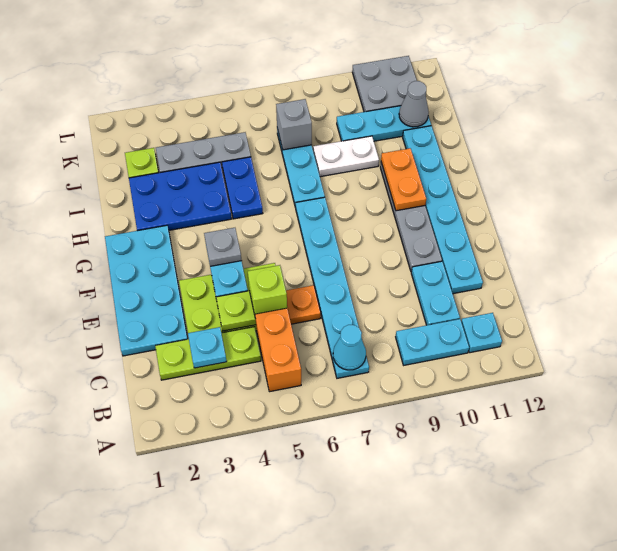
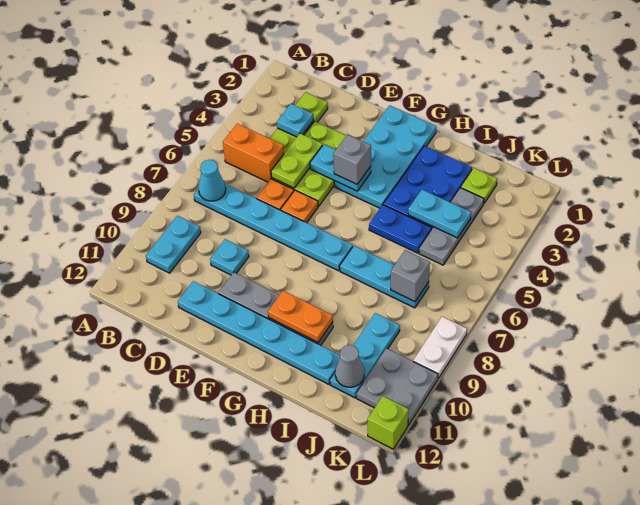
cyan plate B11 level 1 -> cyan plate D9 level 1
cyan plate C10:D10 level 1 -> cyan plate I4:J4 level 2
cyan plate D1:G2 level 1 -> cyan plate F1:G4 level 1
lime brick D5 level 3 -> lime brick L12 level 1
none -> orange plate E6 level 1
grey plate F4 level 3 -> grey brick F4 level 3
white plate I8:I9 level 1 -> white plate L8:L9 level 1

